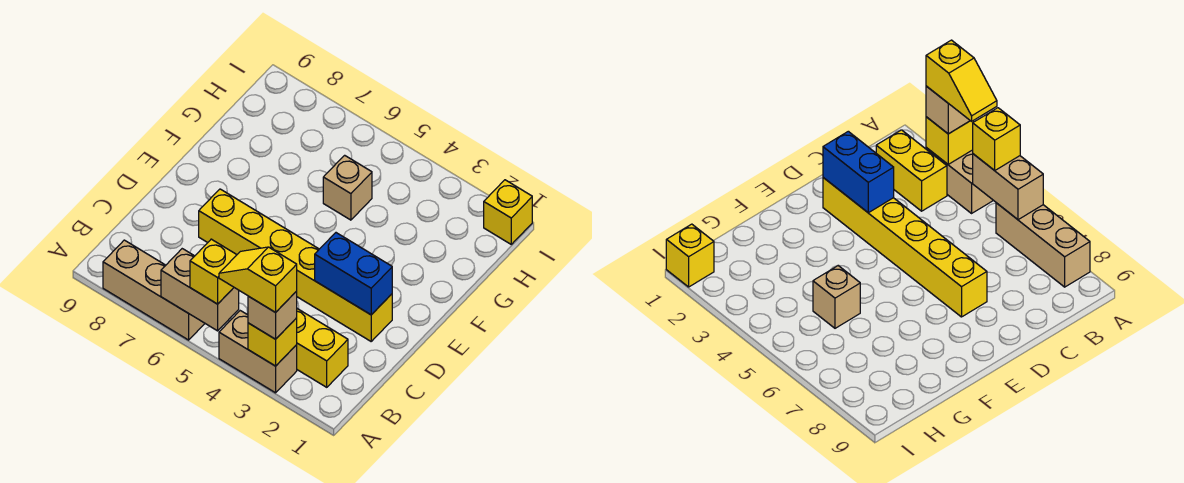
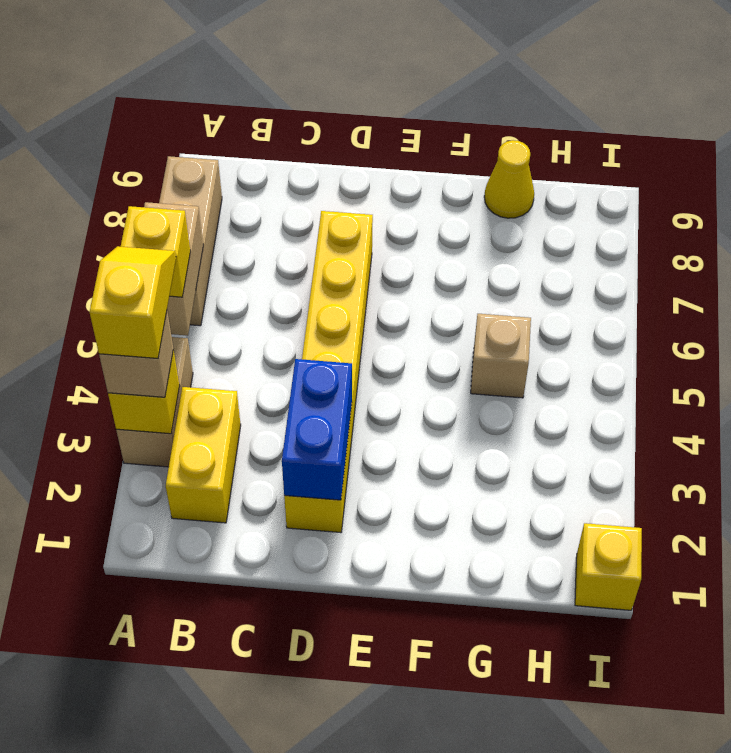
none -> yellow cone G9 level 1

